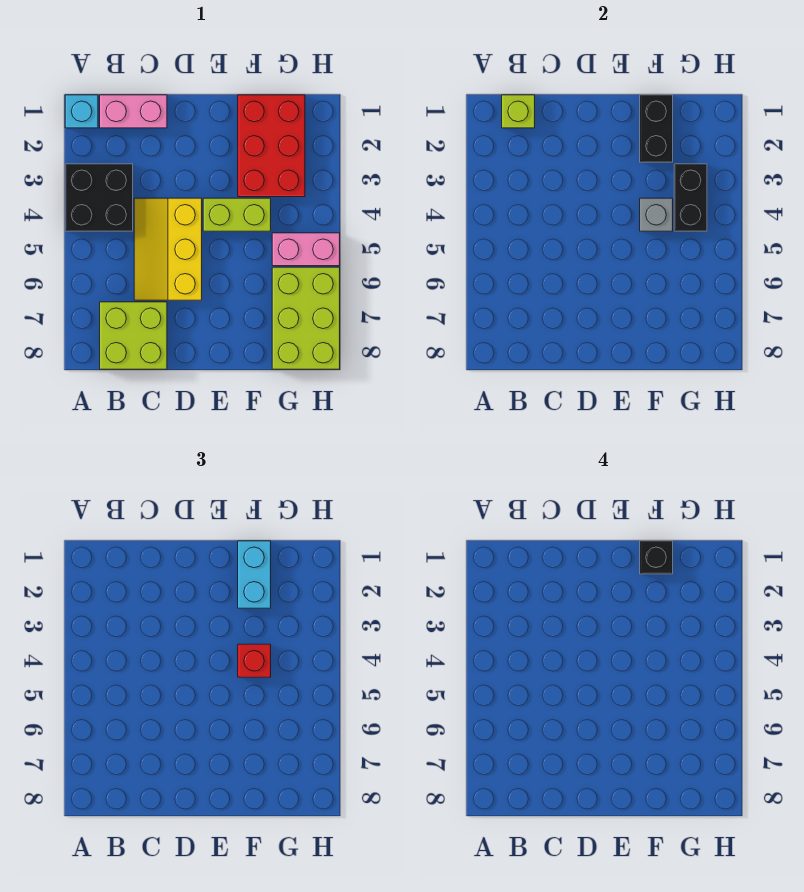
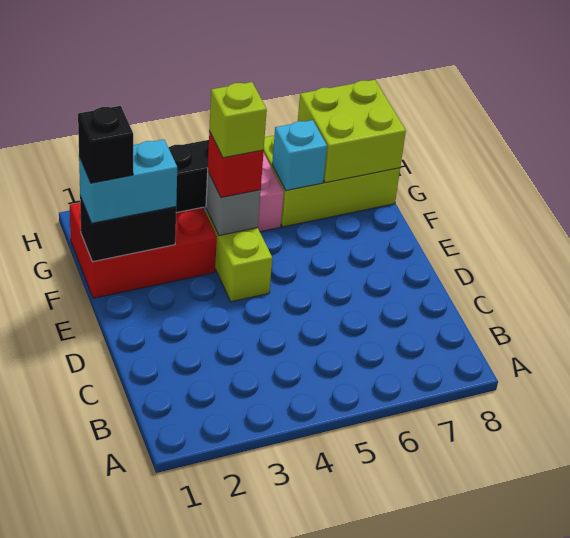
cyan brick A1 level 1 -> cyan brick G6 level 2
black brick A3:B4 level 1 -> none
pink brick B1:C1 level 1 -> none
lime brick B1 level 2 -> lime brick F4 level 4
lime brick B7:C8 level 1 -> lime brick G7:H8 level 2
yellow slope C4:D6 level 1 top D -> none

